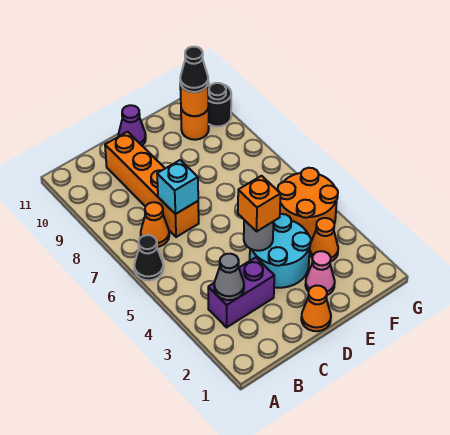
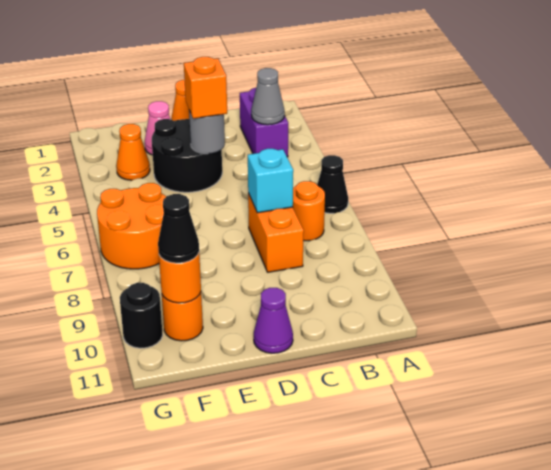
purple brick B3:C3 level 1 -> purple brick B2:B3 level 1
orange cone B7 level 1 -> orange round brick B7 level 1
orange brick C7:C10 level 1 -> orange brick C7:C8 level 1
cyan round brick D3:E4 level 1 -> black round brick D3:E4 level 1
orange round brick F4:G5 level 1 -> orange round brick F6:G7 level 1

